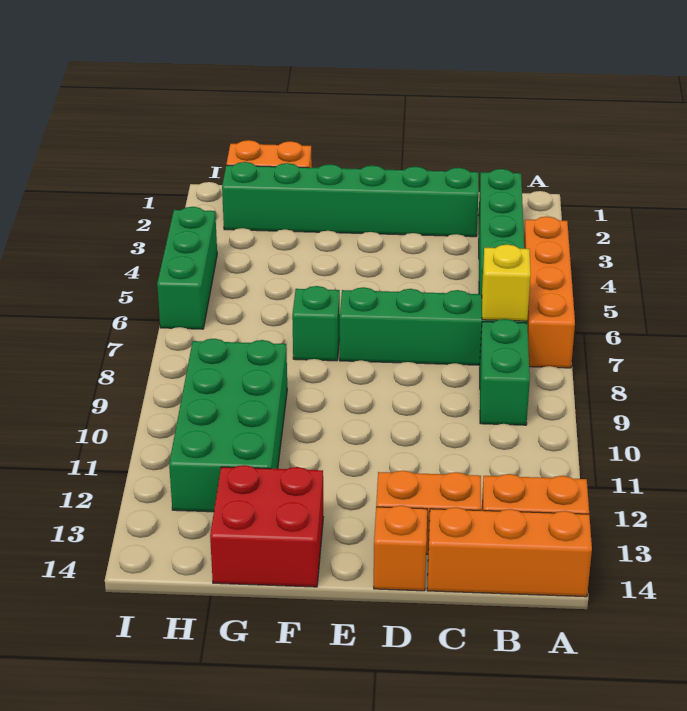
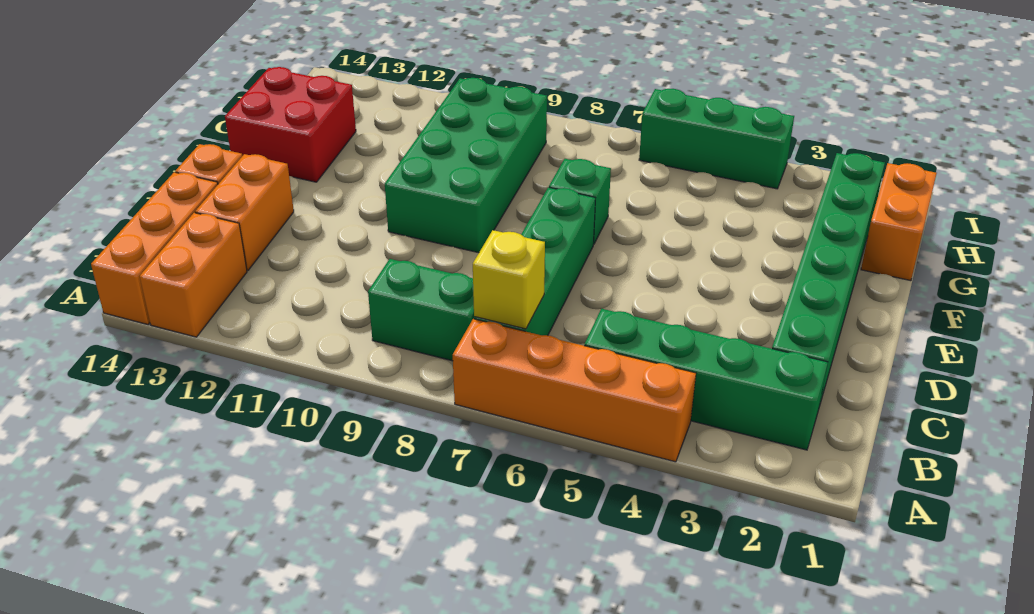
green brick G9:H12 level 1 -> green brick E9:H10 level 1

